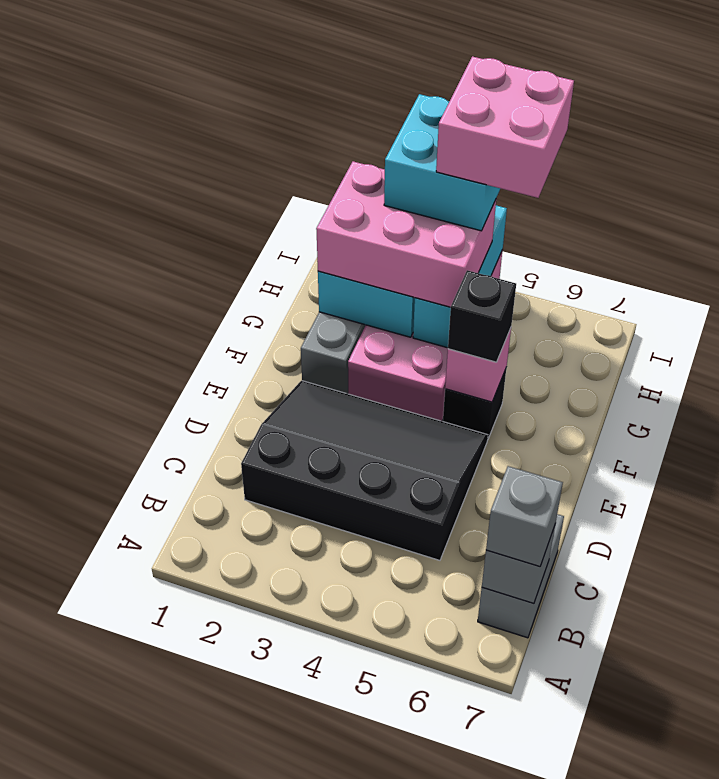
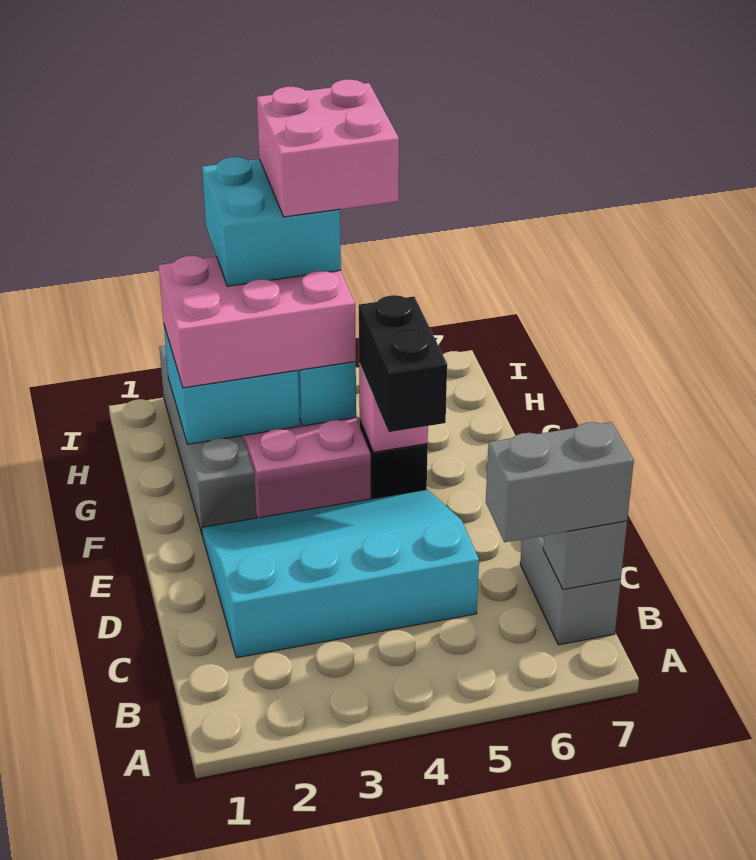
grey brick B7 level 3 -> grey brick B6:B7 level 3
black slope C2:E5 level 1 top C -> cyan slope C2:E5 level 1 top C
black brick F5 level 3 -> black brick E5:F5 level 3

